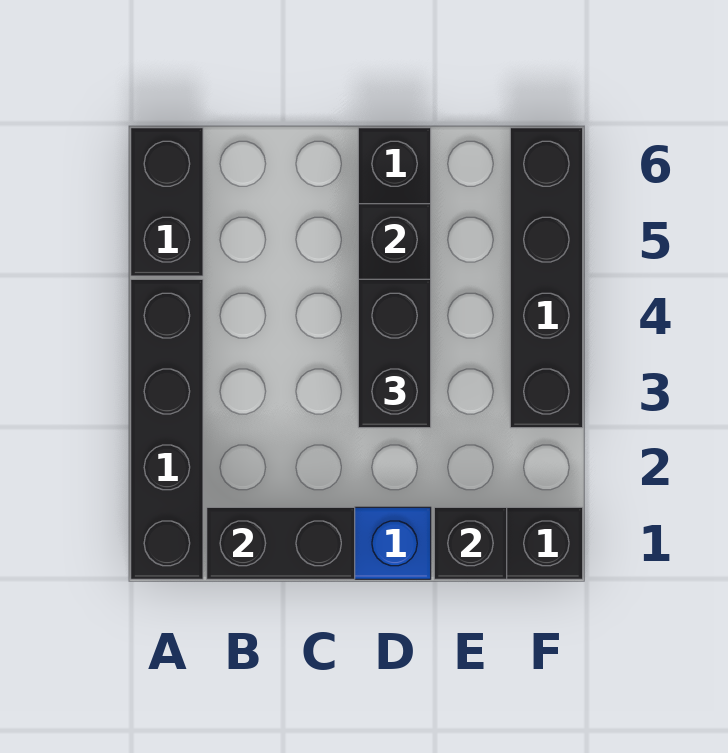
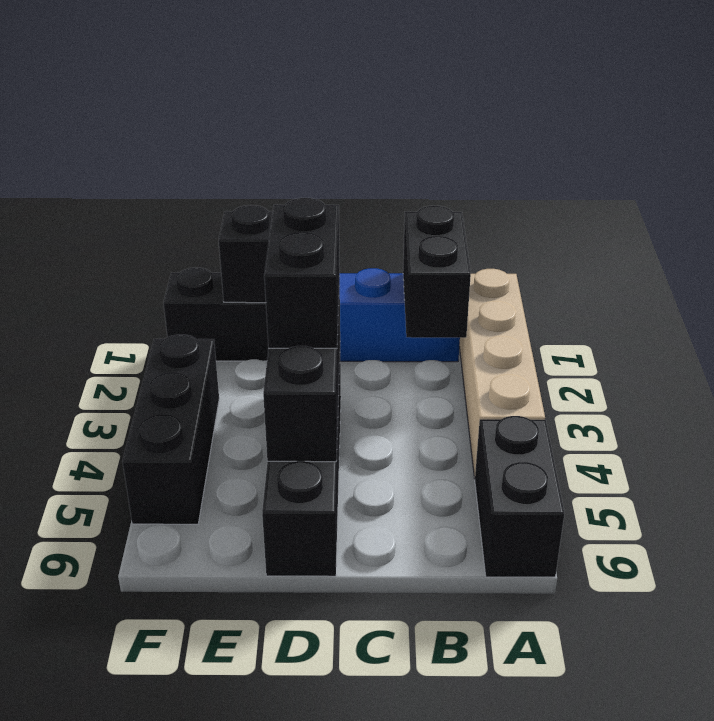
black brick A1:A4 level 1 -> tan brick A1:A4 level 1
black brick B1:C1 level 2 -> black brick B1:B2 level 2
black brick F3:F6 level 1 -> black brick F3:F5 level 1

